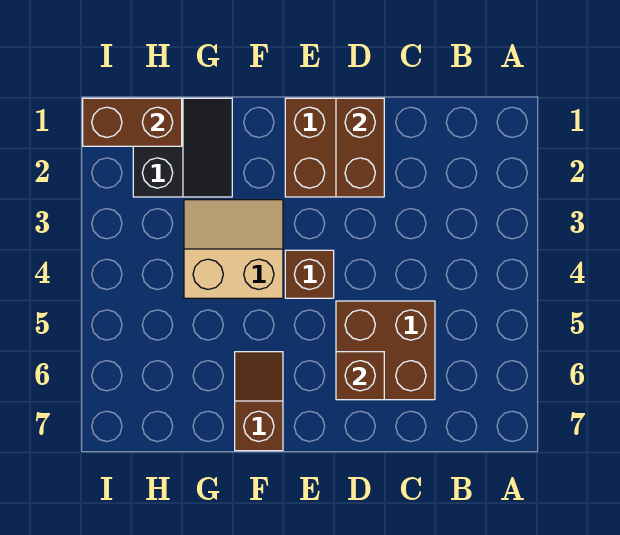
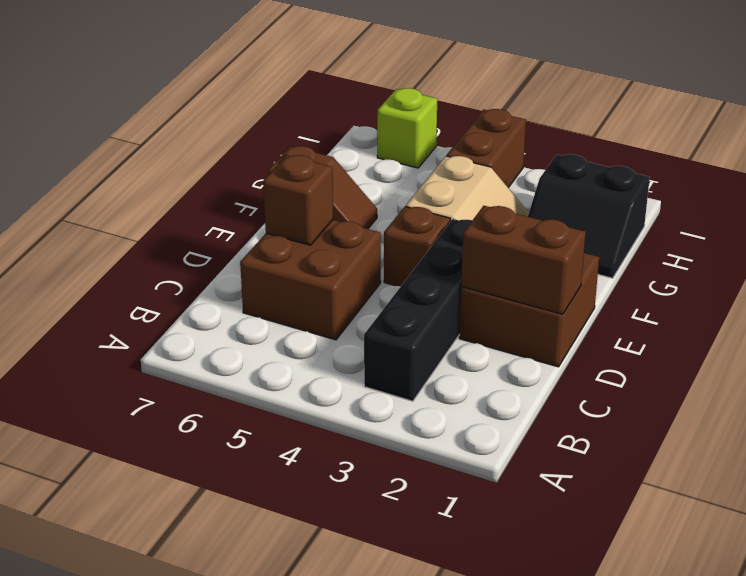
none -> black brick B3:E3 level 1
brown brick H1:I1 level 2 -> brown brick H4:I4 level 1
none -> lime brick I6 level 1

